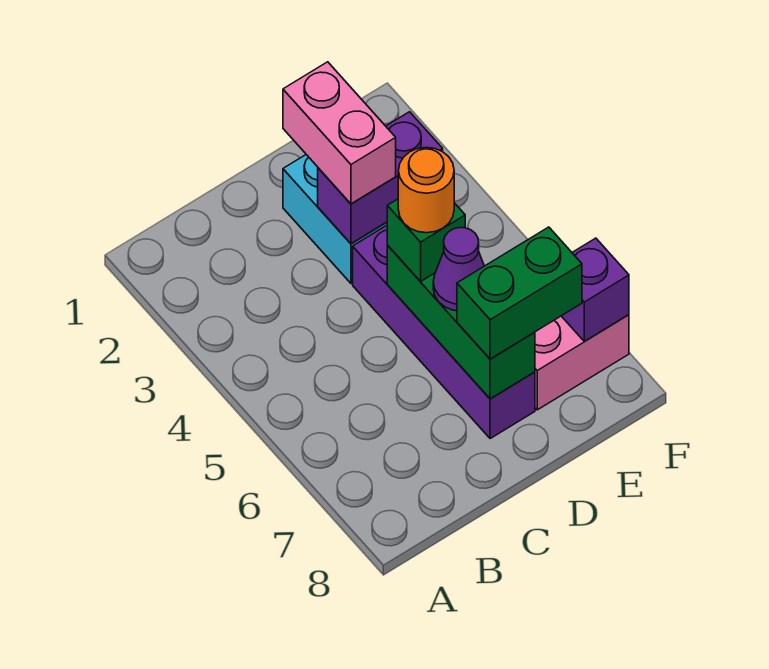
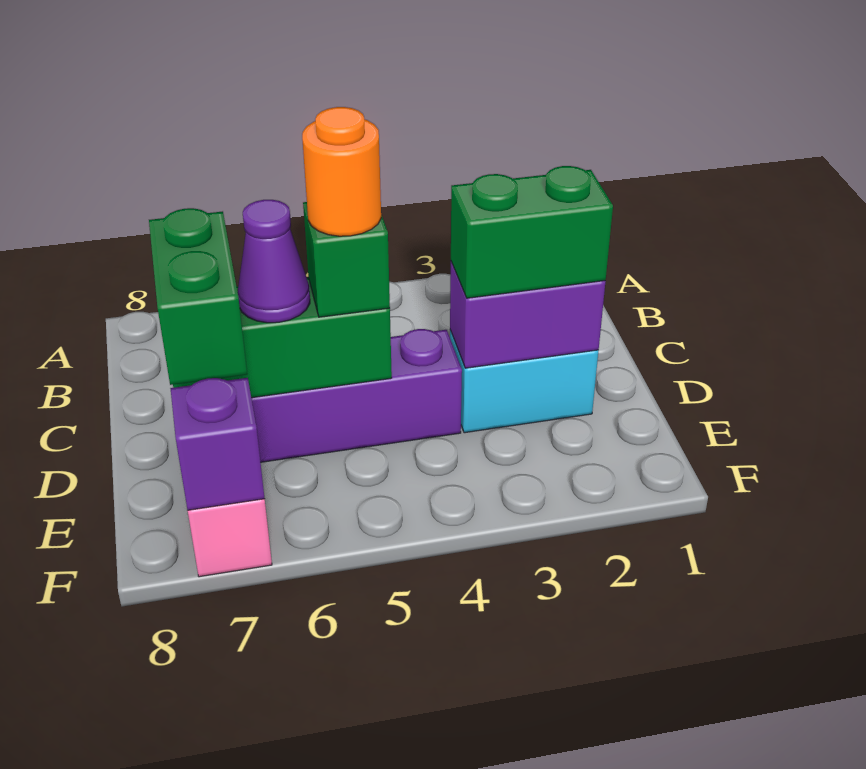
pink brick D2:D3 level 3 -> green brick D2:D3 level 3
purple brick D3:E3 level 2 -> purple brick D2:D3 level 2

